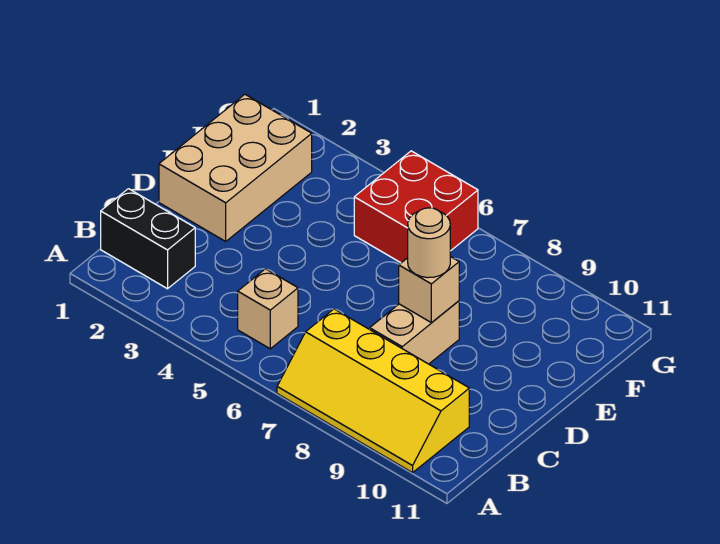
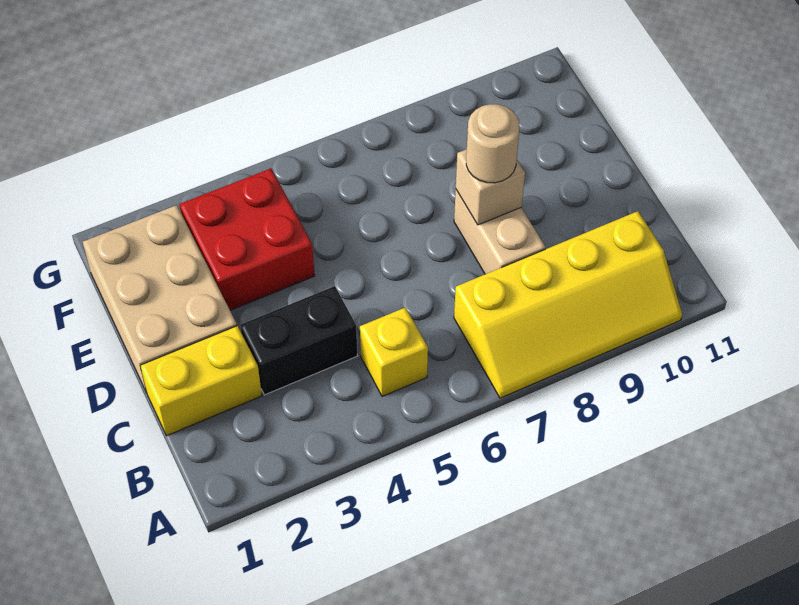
black brick B1:B2 level 1 -> black brick C3:C4 level 1
tan brick B5 level 1 -> yellow brick B5 level 1
none -> yellow brick C1:C2 level 1
red brick F5:G6 level 1 -> red brick E3:F4 level 1

